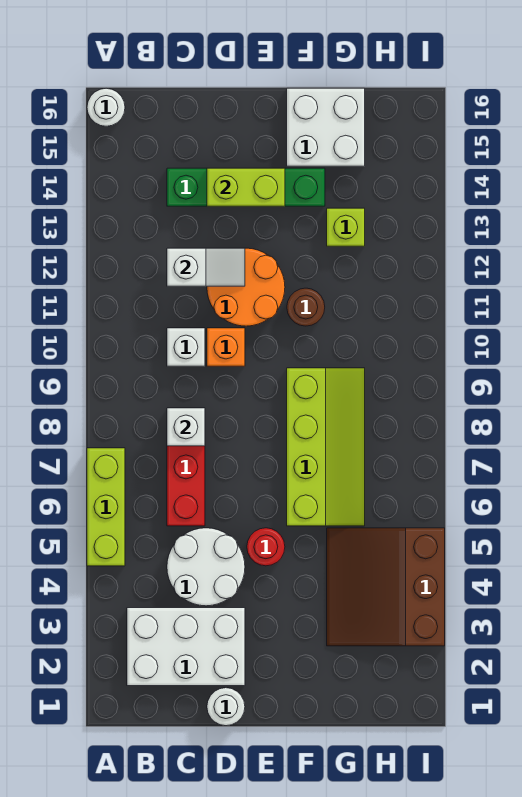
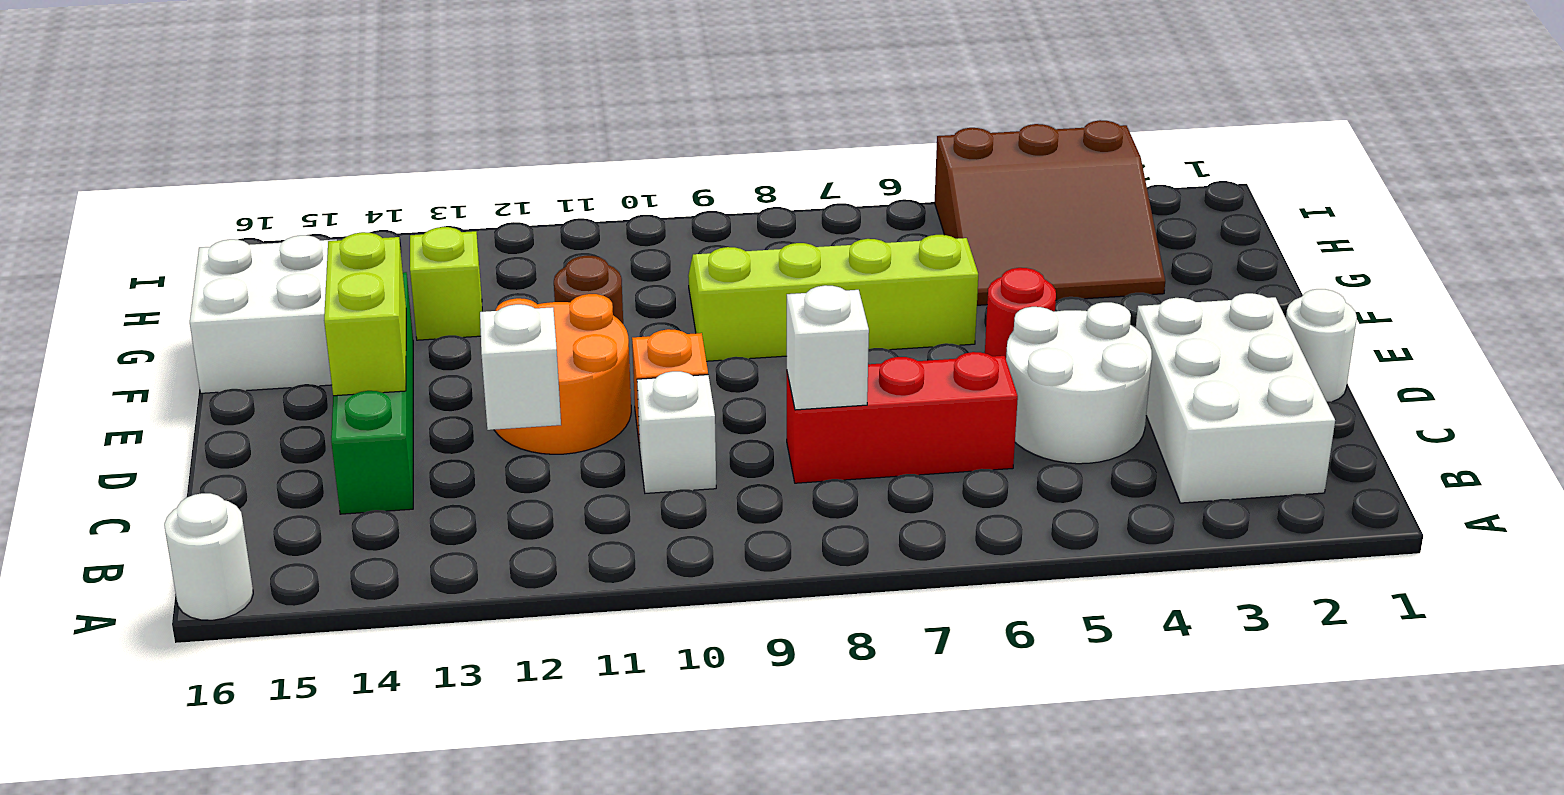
lime brick A5:A7 level 1 -> none

